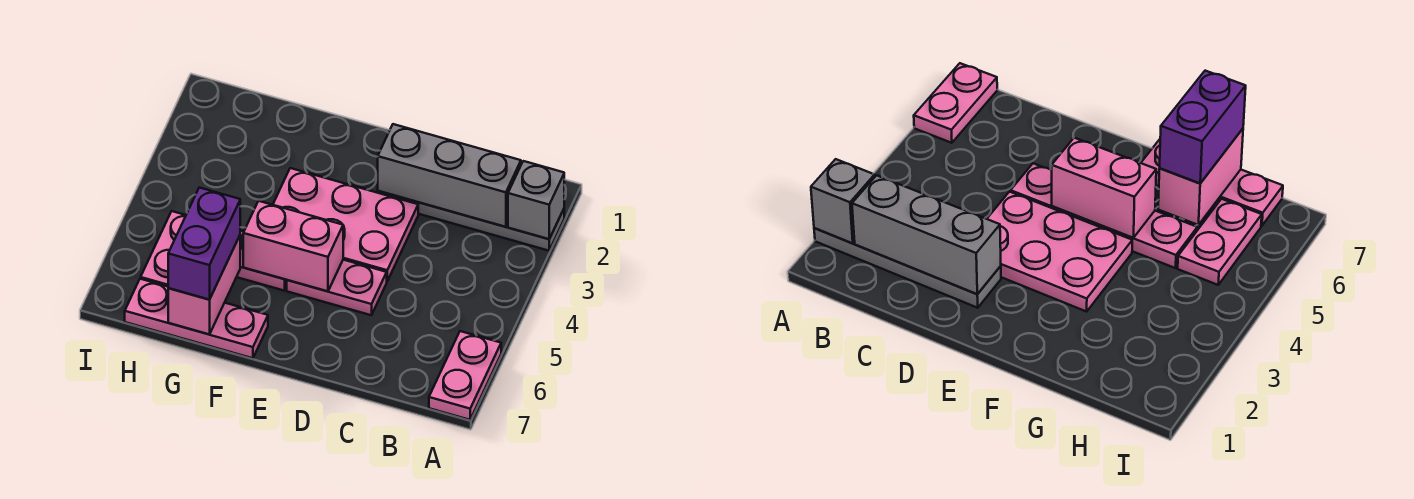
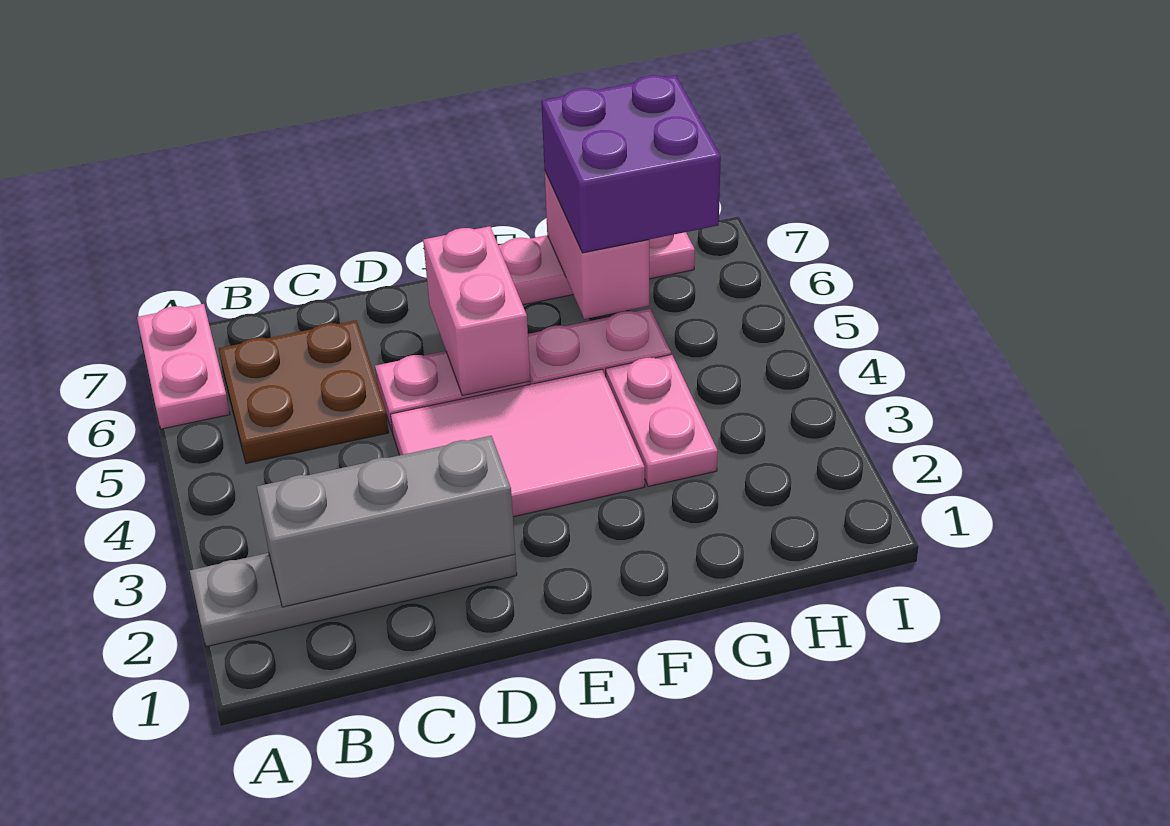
grey brick A2 level 2 -> none
none -> brown plate B5:C6 level 1
pink plate D3:F4 level 1 -> pink tile D3:F4 level 1
pink brick E5:F5 level 2 -> pink brick E5:E6 level 2
purple brick G6:G7 level 3 -> purple brick G6:H7 level 3
pink plate H5:H6 level 1 -> pink plate G3:G4 level 1

